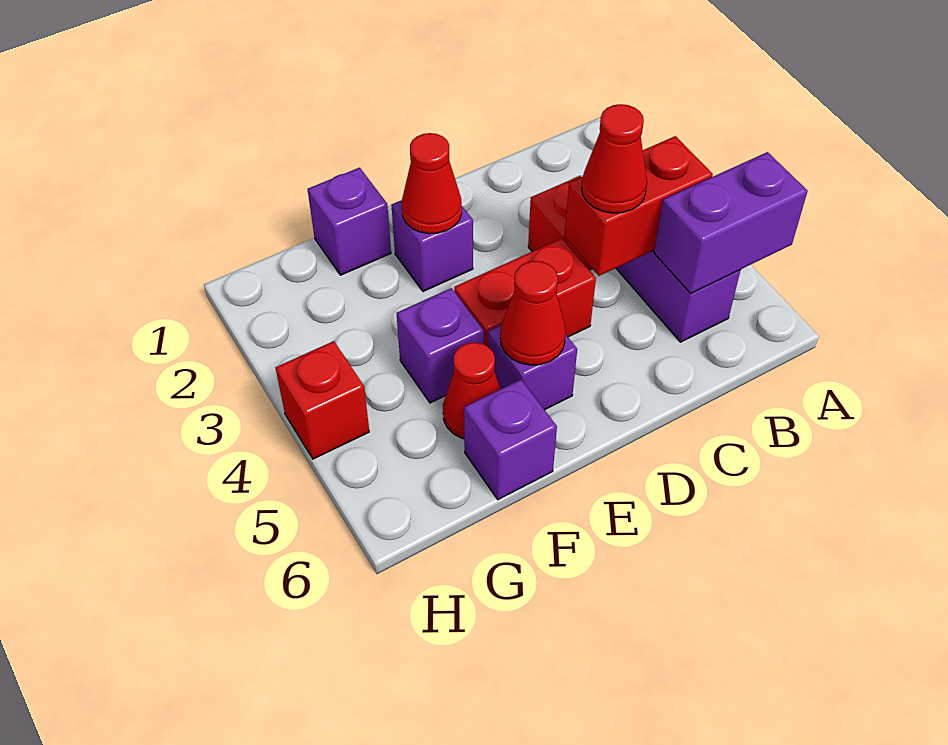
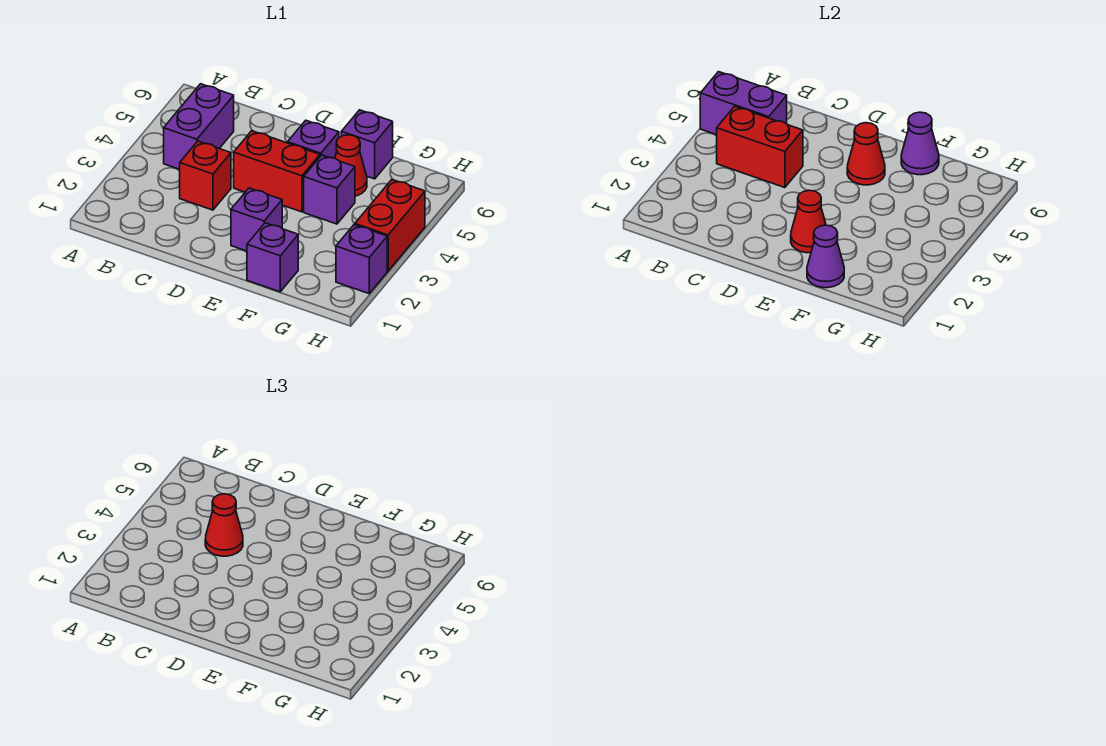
none -> purple cone F1 level 2
none -> purple cone F6 level 2
none -> purple brick H2 level 1
red brick H4 level 1 -> red brick H3:H4 level 1

